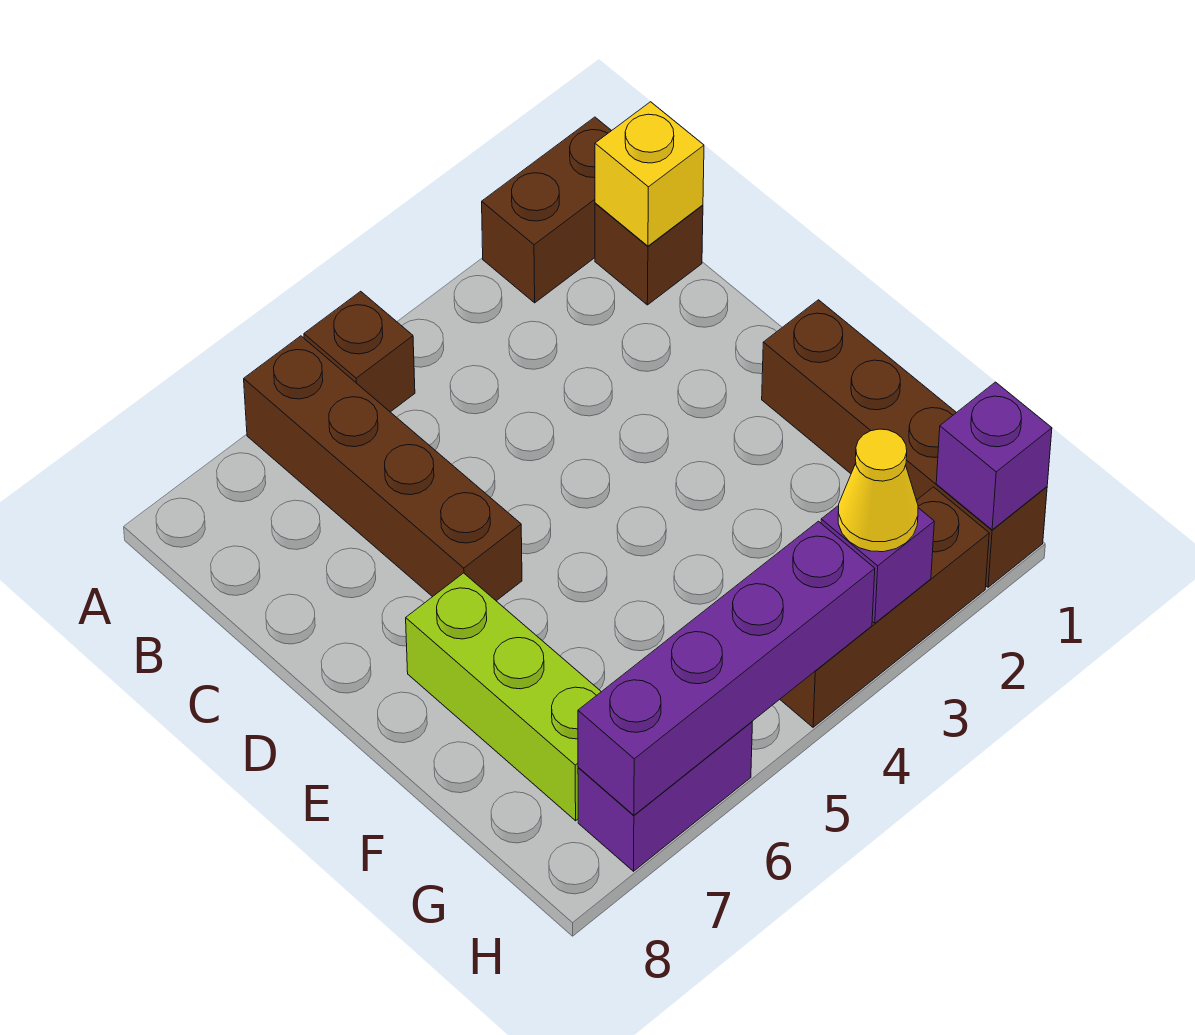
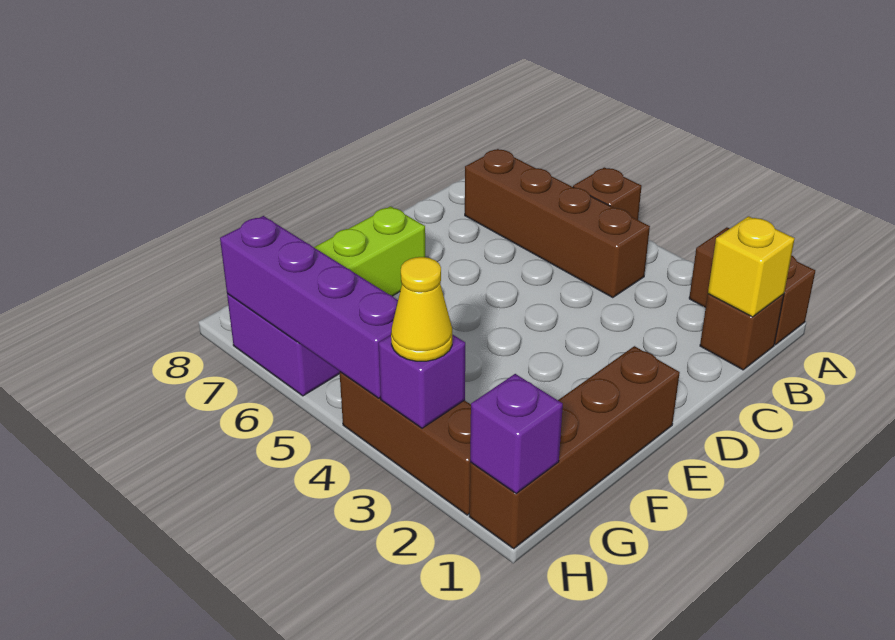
brown brick A6:D6 level 1 -> brown brick B4:B7 level 1

